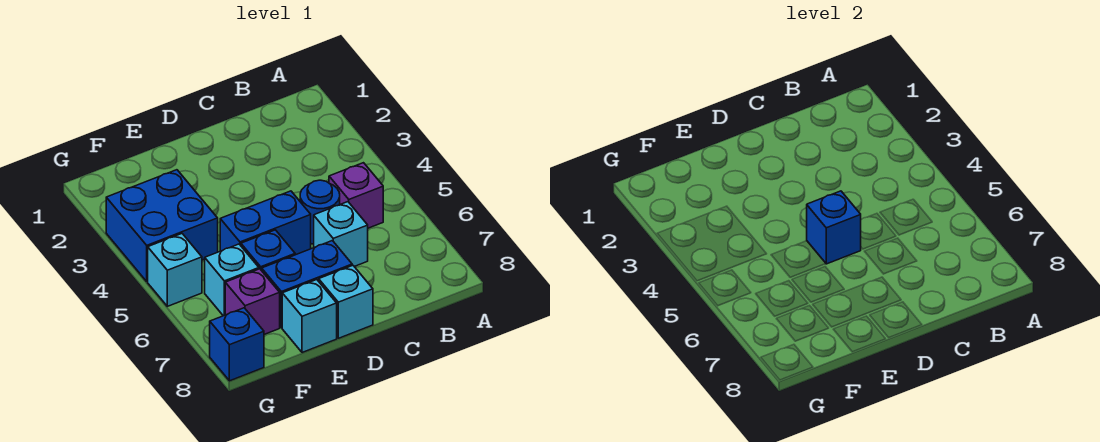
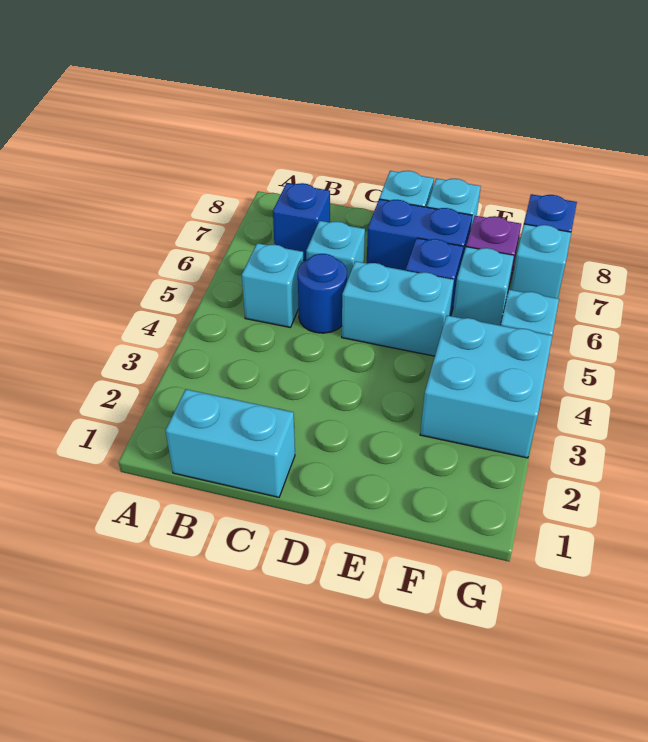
none -> cyan brick B1:C1 level 1
purple brick B5 level 1 -> cyan brick B5 level 1
blue brick D5:E5 level 1 -> cyan brick D5:E5 level 1
blue brick D5 level 2 -> blue brick B7 level 1
blue brick F3:G4 level 1 -> cyan brick F3:G4 level 1
none -> cyan brick G7 level 1

